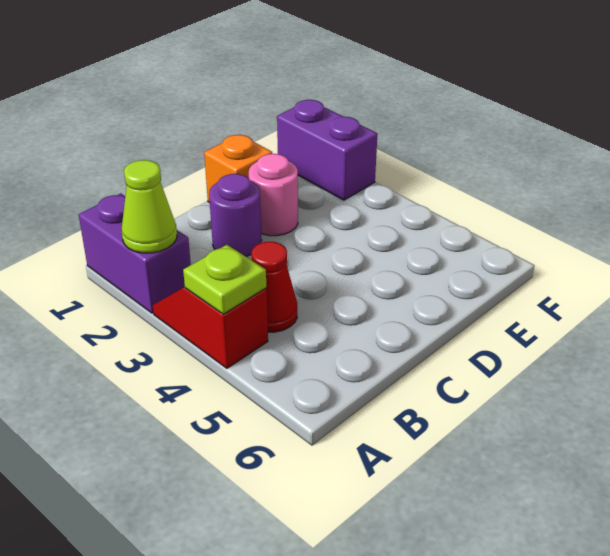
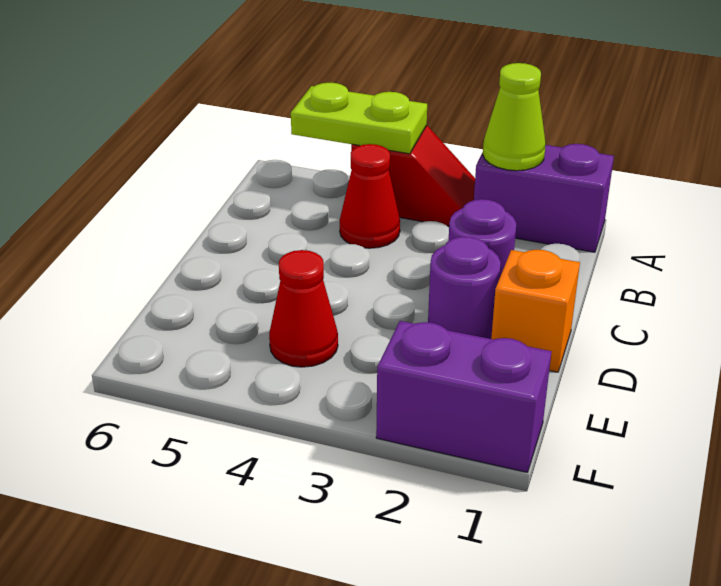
lime plate A4 level 2 -> lime plate A4:A5 level 2
pink round brick D2 level 1 -> purple round brick D2 level 1
none -> red cone E4 level 1

